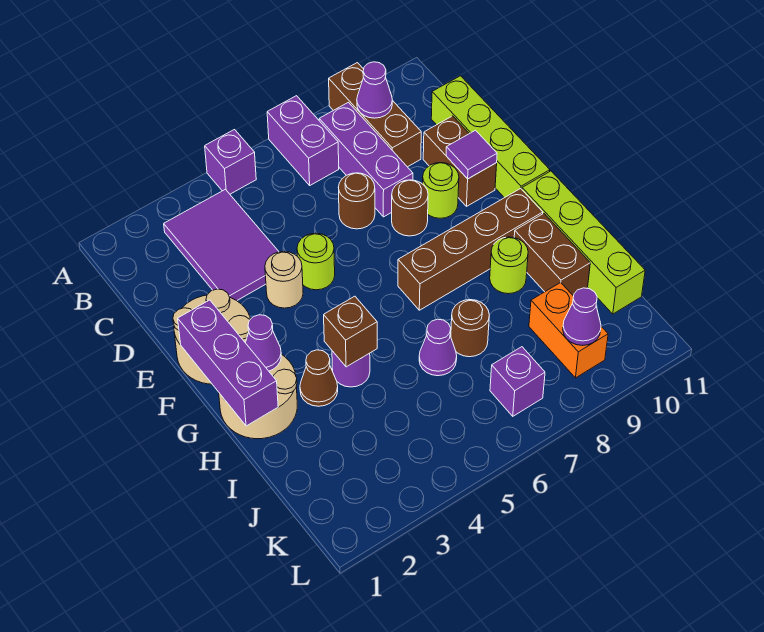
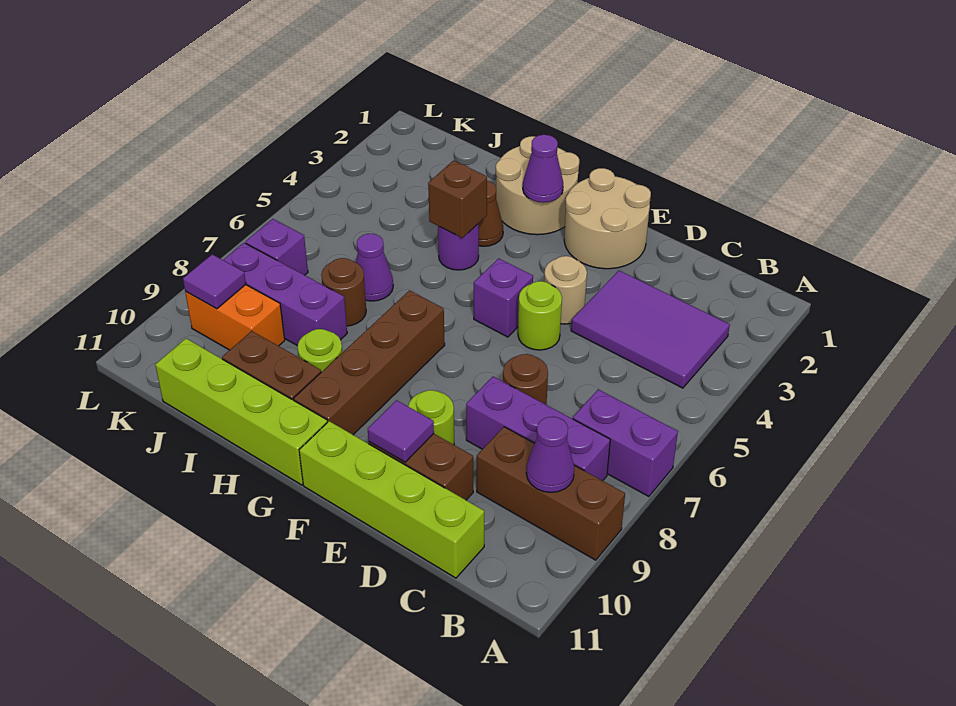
purple brick A5 level 1 -> purple brick F5 level 1
brown round brick E8 level 1 -> none
purple brick F1:H1 level 2 -> purple brick I8:K8 level 1
purple cone K9 level 2 -> purple tile K9 level 2

